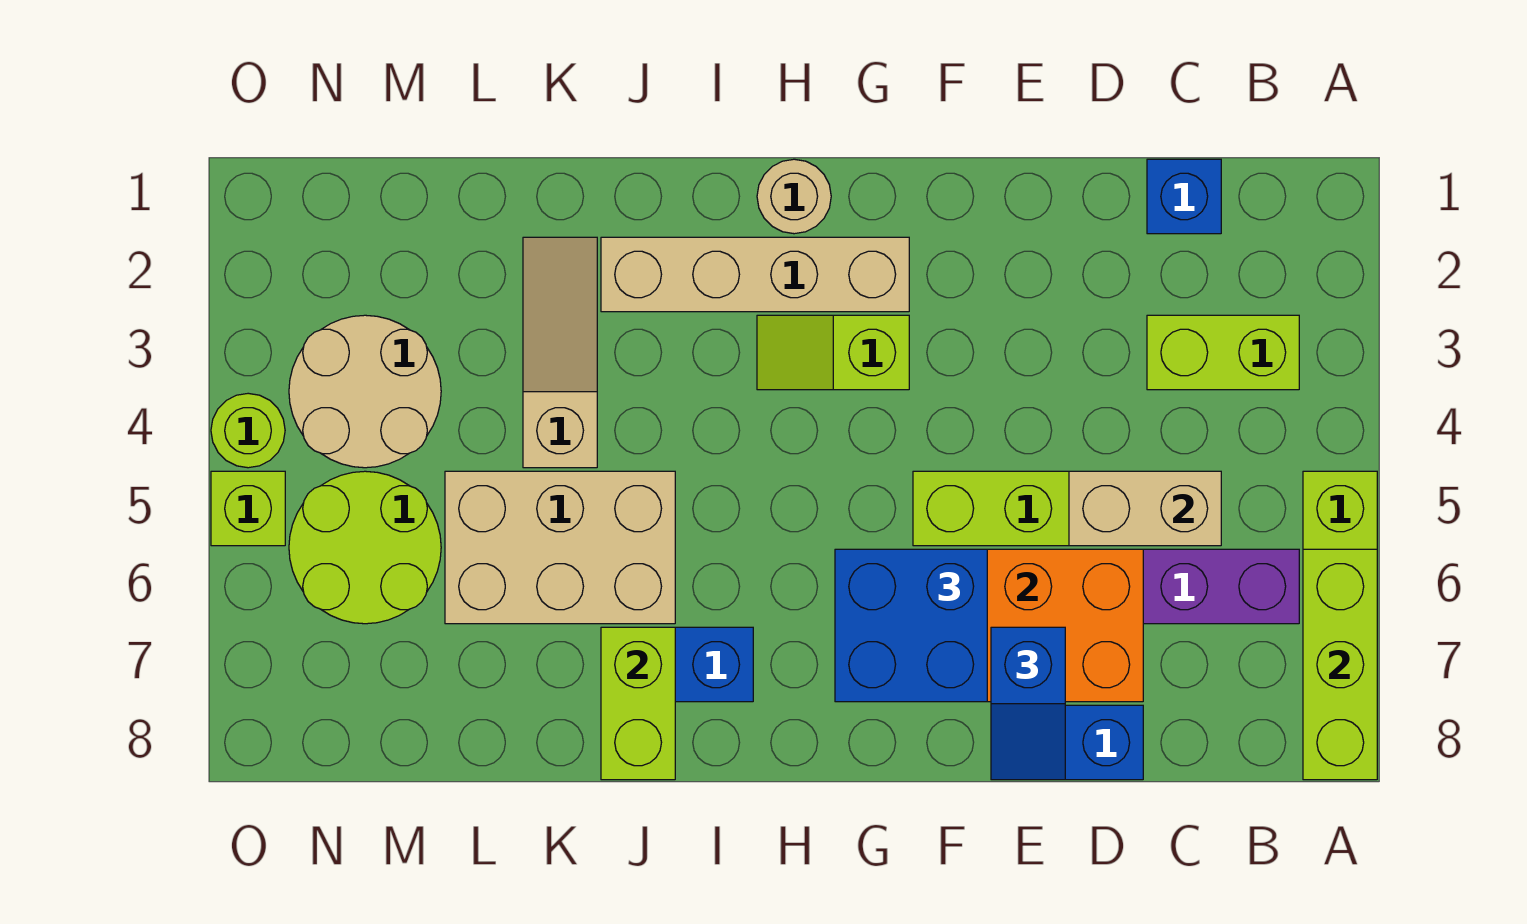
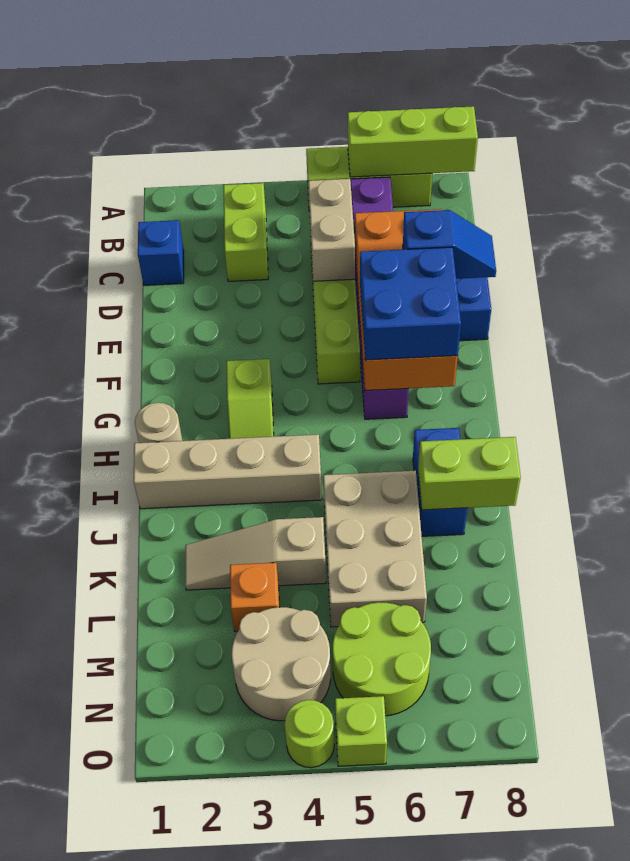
tan brick G2:J2 level 1 -> tan brick I1:I4 level 1
none -> orange brick L3 level 1

